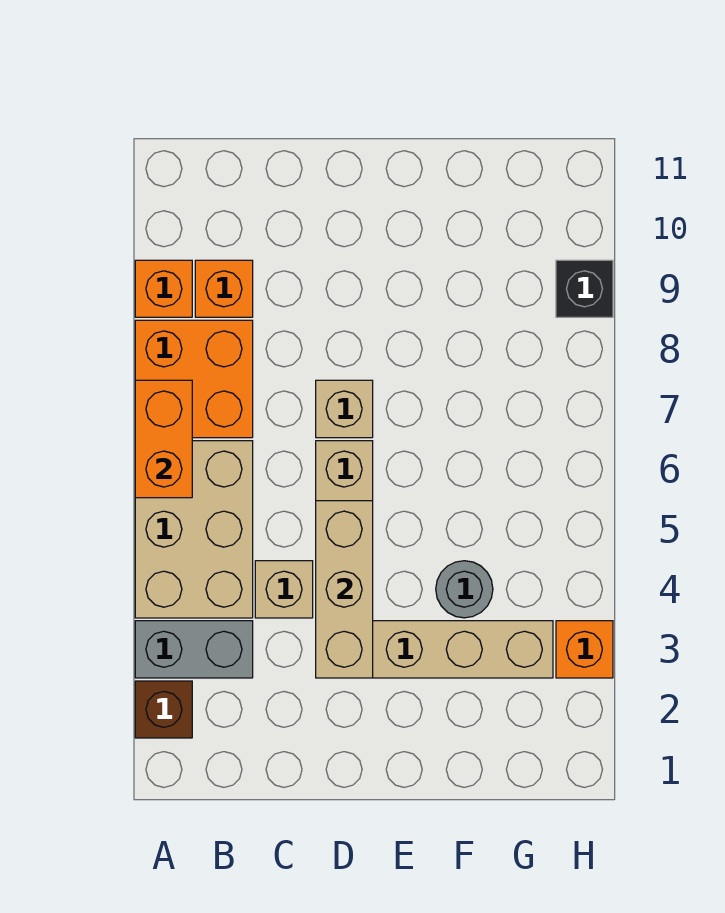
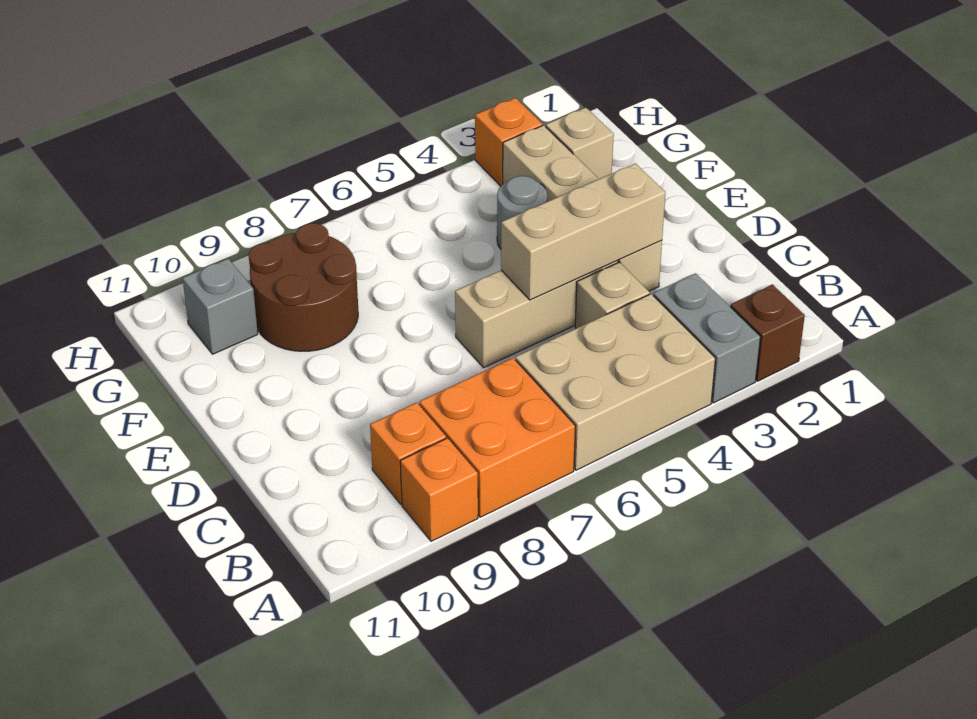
orange brick A6:A7 level 2 -> none
tan brick D7 level 1 -> tan brick G2 level 1
none -> brown round brick F8:G9 level 1
none -> grey brick G10 level 1
black brick H9 level 1 -> none

